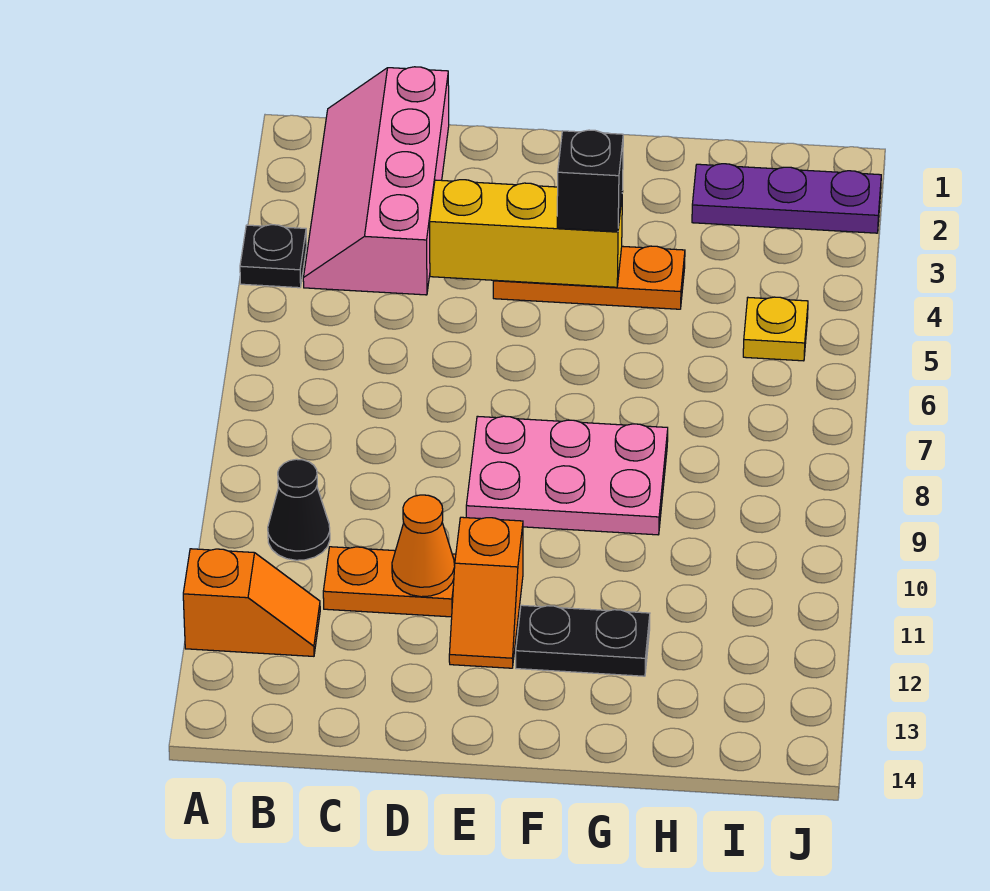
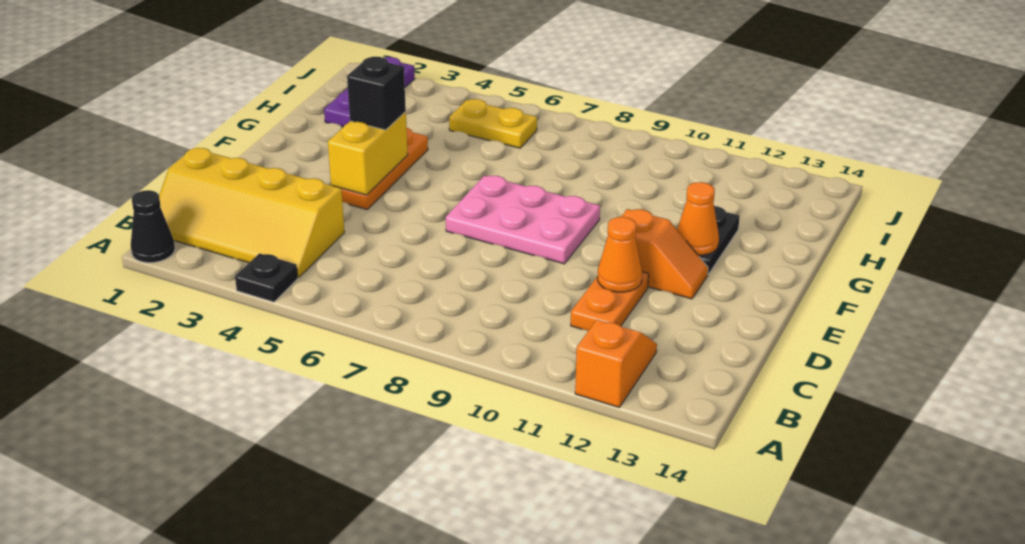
pink slope B1:C4 level 1 top C -> yellow slope B1:C4 level 1 top C
black cone B10 level 1 -> black cone A1 level 1
yellow brick D4:F4 level 2 -> yellow brick E4:F4 level 2
pink plate E8:G9 level 1 -> pink plate E7:F9 level 1
none -> orange cone F12 level 2
yellow plate I5 level 1 -> yellow plate I5:I6 level 1

